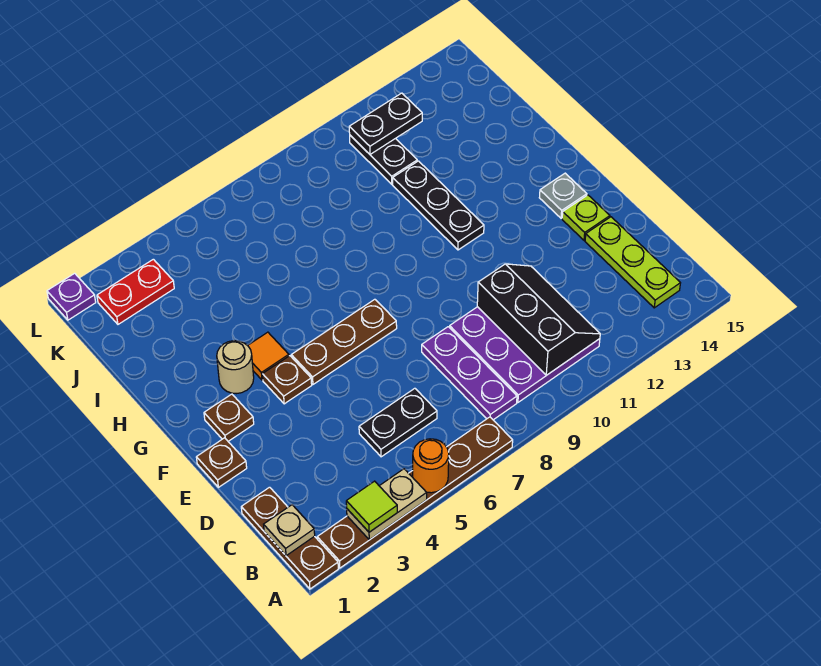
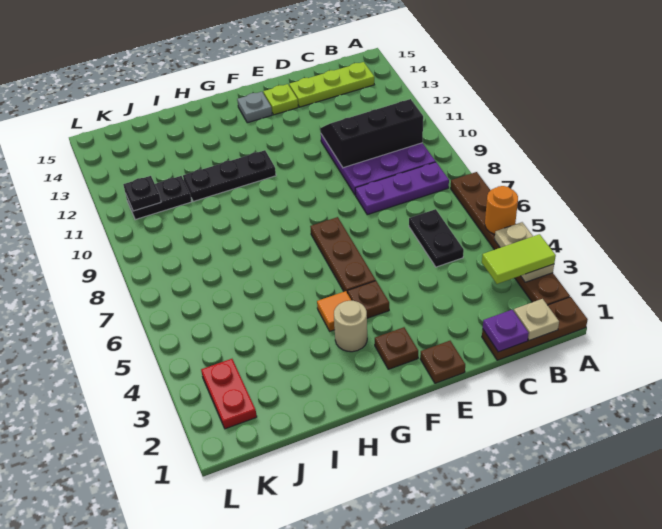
lime tile A3 level 3 -> lime tile A3:B3 level 3
black plate K11:K12 level 2 -> black plate K11 level 2
purple plate L1 level 1 -> purple plate C1 level 2

